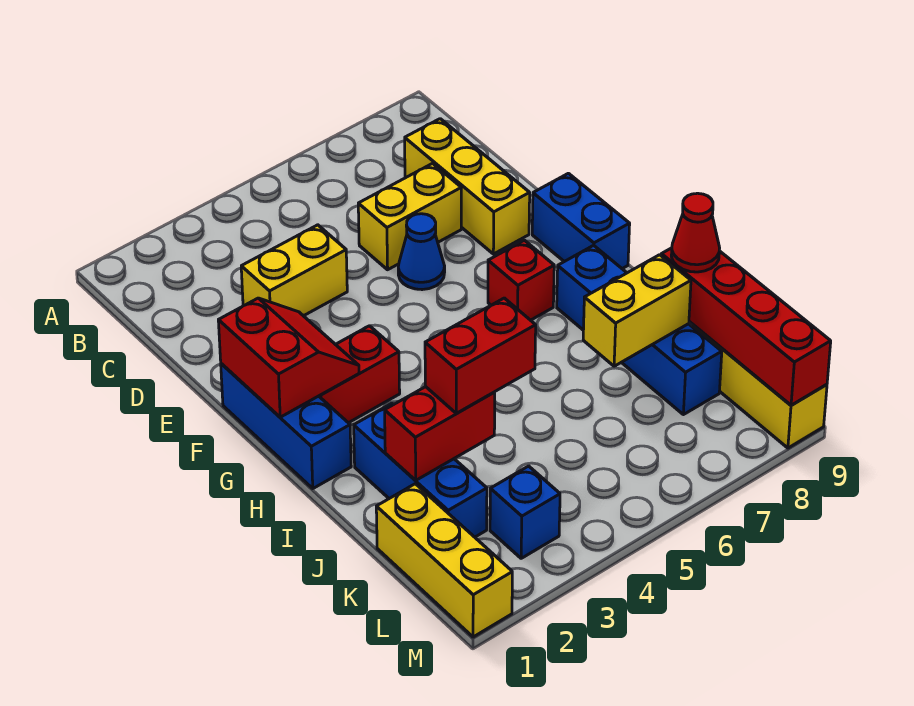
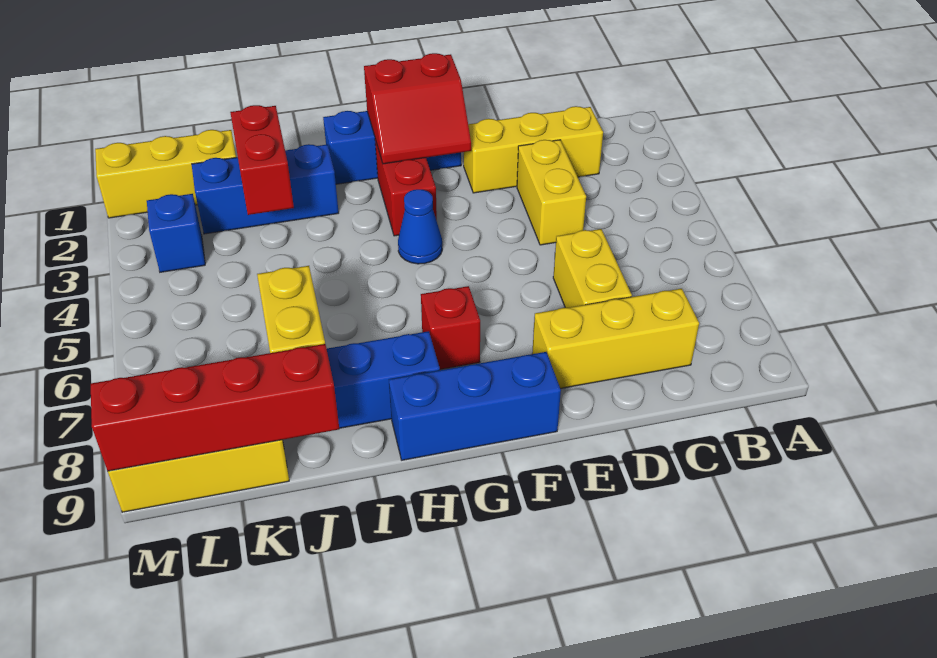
none -> yellow brick C2:E2 level 1
blue cone E6 level 1 -> blue cone G4 level 1
blue brick F9:G9 level 1 -> blue brick F9:H9 level 1
red brick J3:J4 level 3 -> none
red cone J9 level 3 -> none

